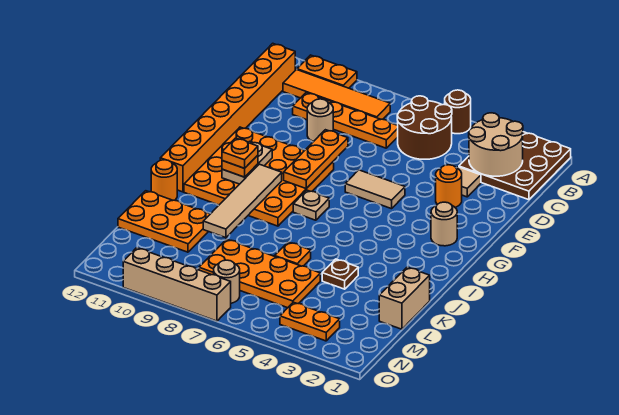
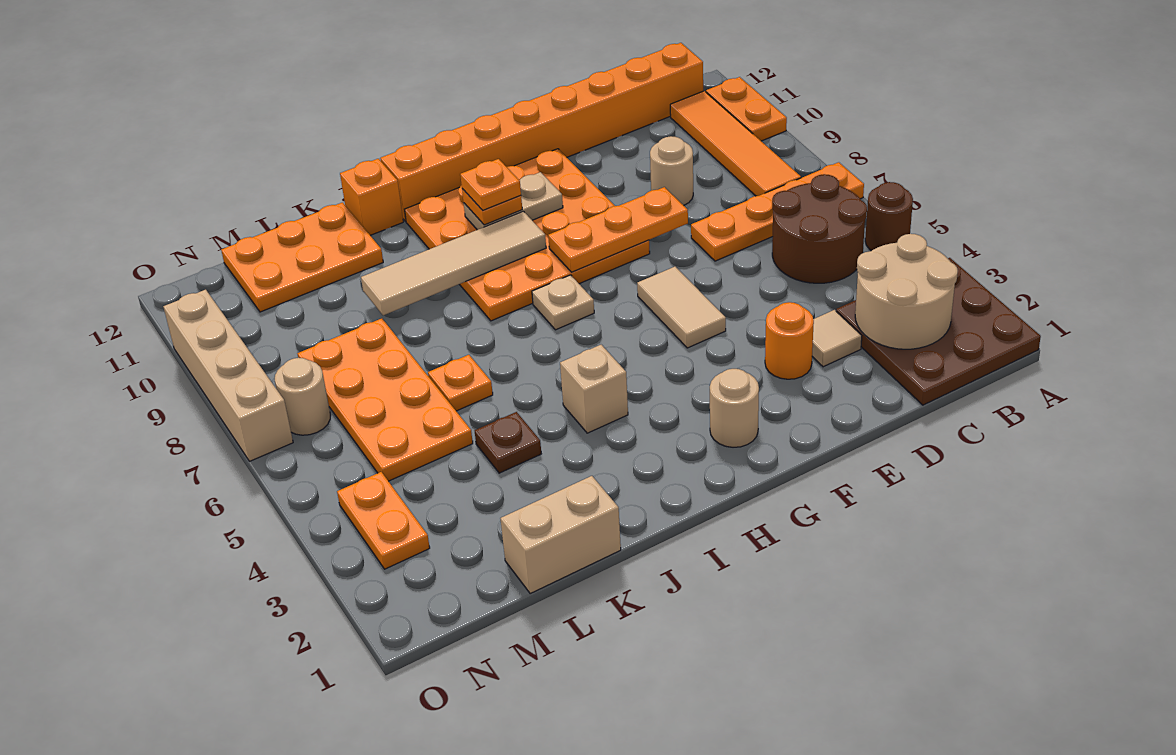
orange plate C7:C10 level 1 -> orange plate A7:D7 level 1
none -> tan brick I4 level 1
orange round brick J12 level 1 -> orange brick J12 level 1
orange plate K10:L12 level 1 -> orange plate K11:M12 level 1

